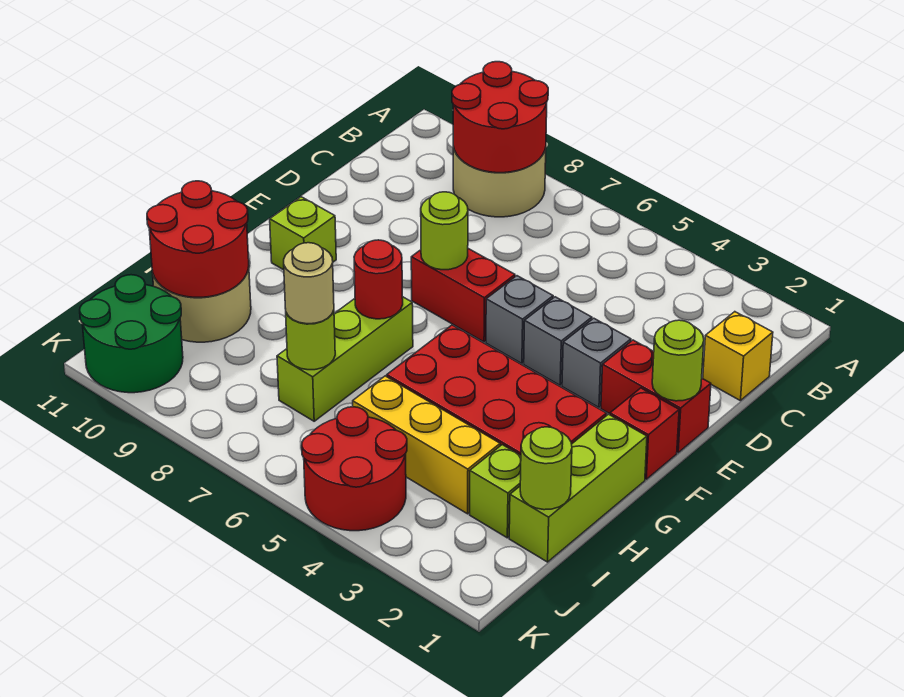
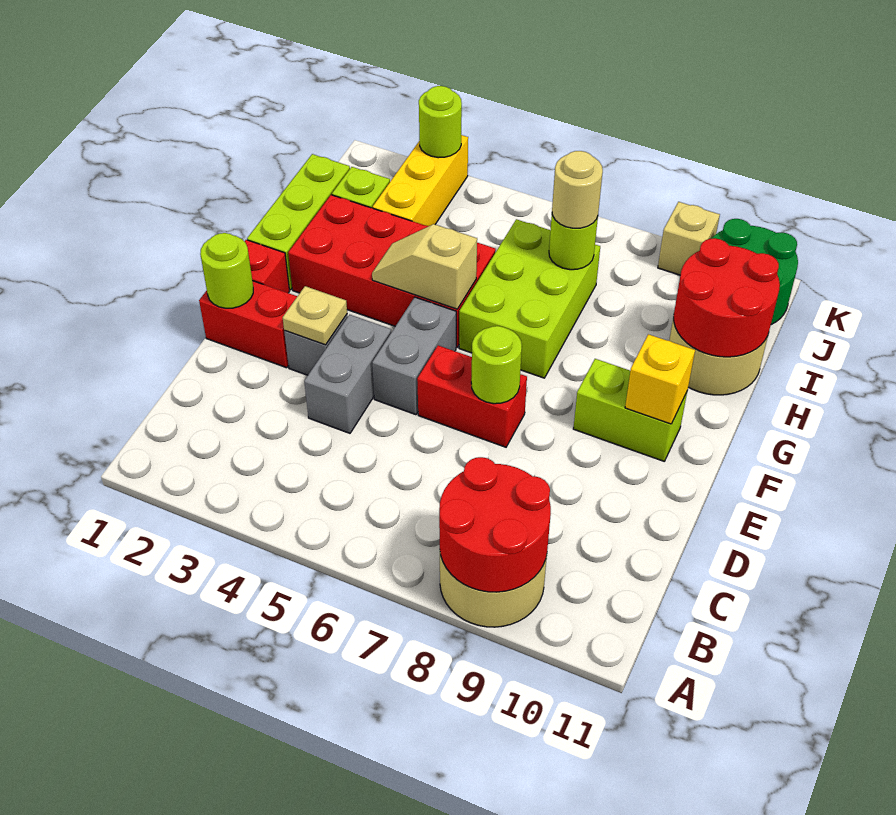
yellow brick C1 level 1 -> yellow brick F10 level 2
none -> tan plate E3 level 2
grey brick E4 level 1 -> grey brick D4:E4 level 1
grey brick E5 level 1 -> grey brick E5:F5 level 1
lime brick F10 level 1 -> lime brick F9:F10 level 1
none -> tan slope G4:G5 level 2 top 5
lime brick G7:I7 level 1 -> lime brick G6:I7 level 1
red round brick G7 level 2 -> none
lime round brick I1 level 2 -> lime round brick K3 level 2
yellow brick I3:I5 level 1 -> yellow brick I3:K3 level 1
red round brick J4:K5 level 1 -> none
none -> tan brick K9 level 1

